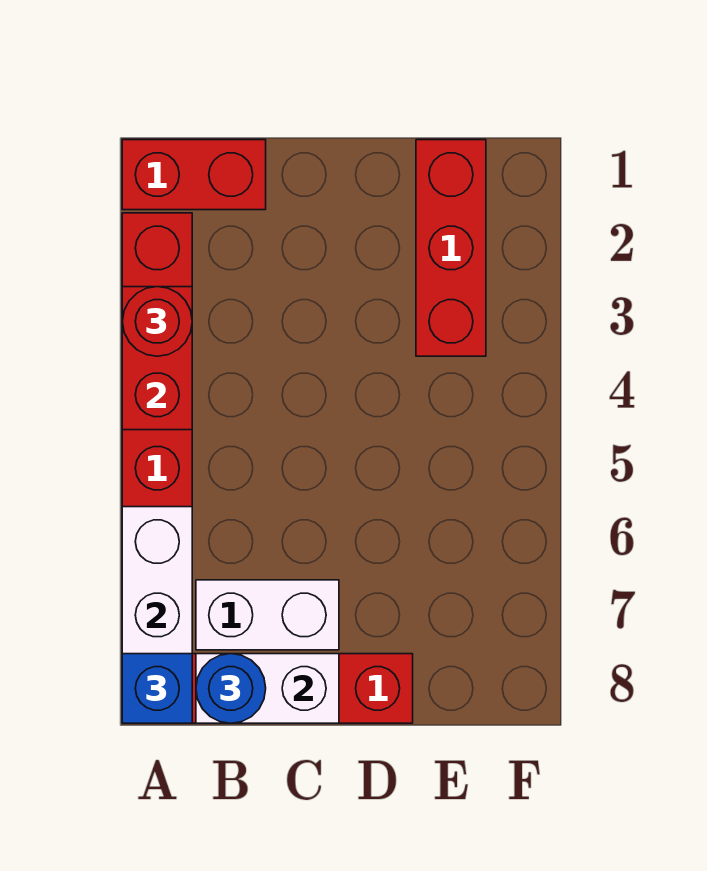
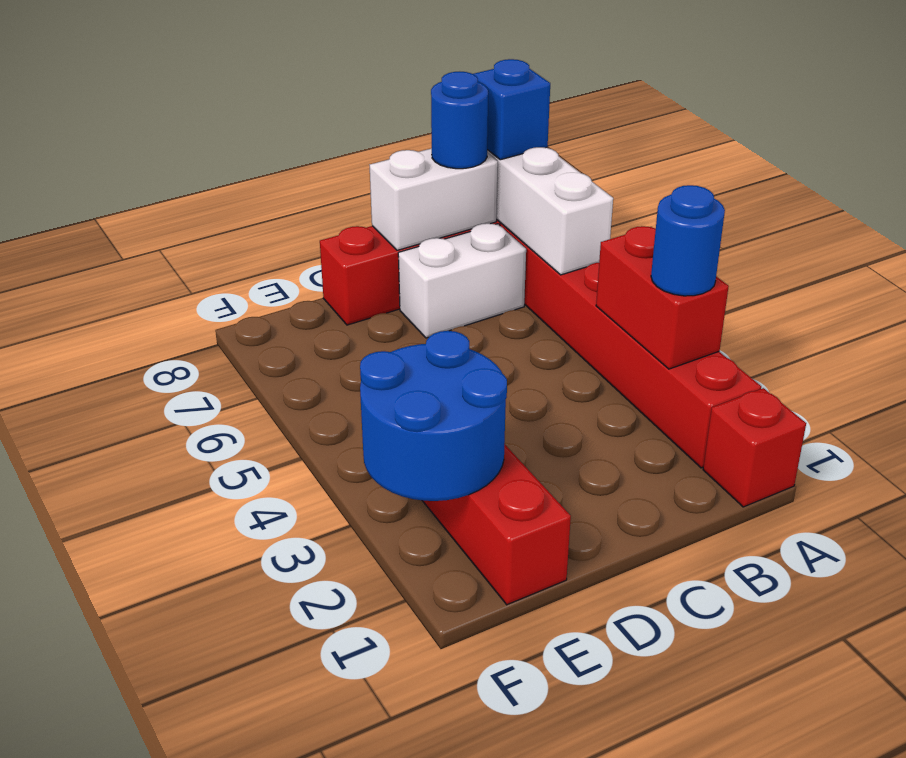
red brick A1:B1 level 1 -> red brick A1 level 1
red round brick A3 level 3 -> blue round brick A3 level 3
none -> blue round brick E2:F3 level 2

